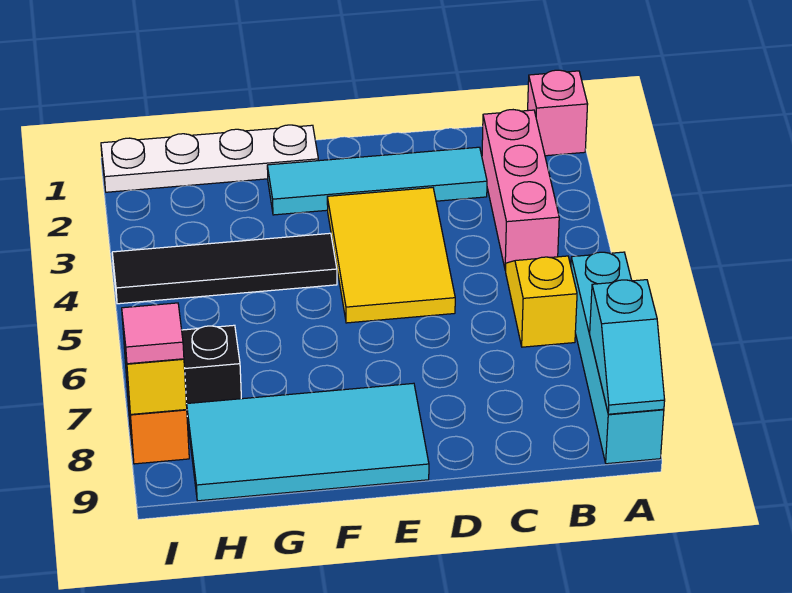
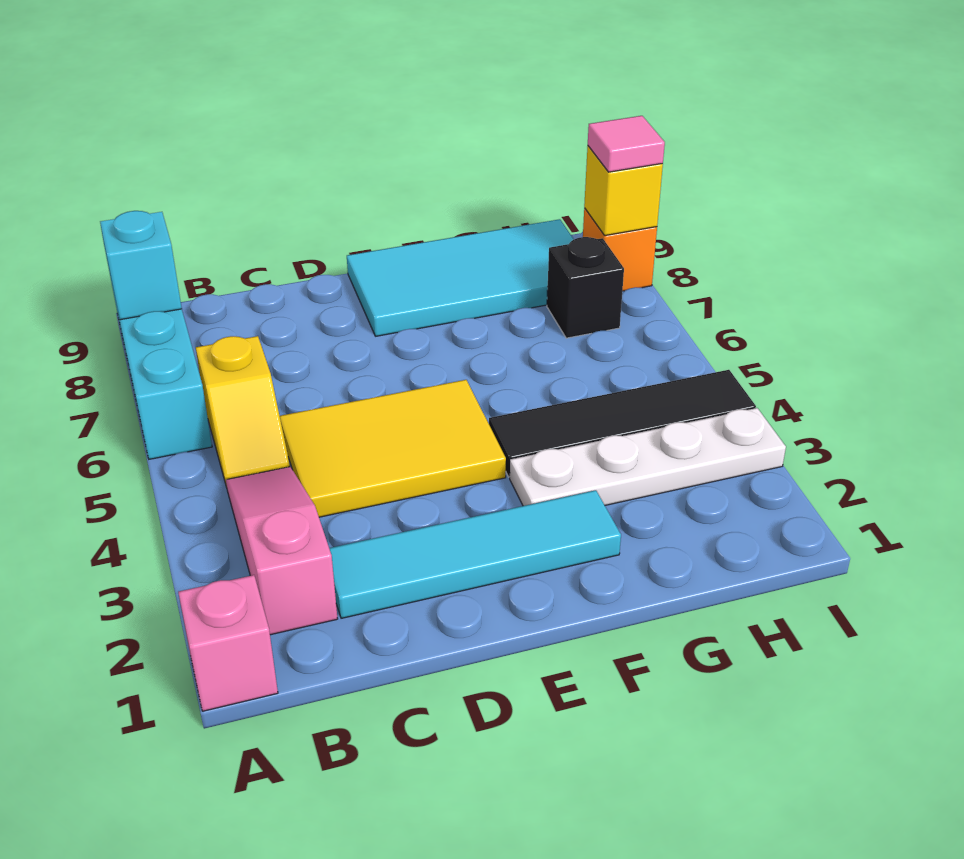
pink brick B2:B4 level 1 -> pink slope B2:B4 level 1 top 2
yellow tile D3:E5 level 1 -> yellow tile C4:E5 level 1
white plate F1:I1 level 1 -> white plate F3:I3 level 1

